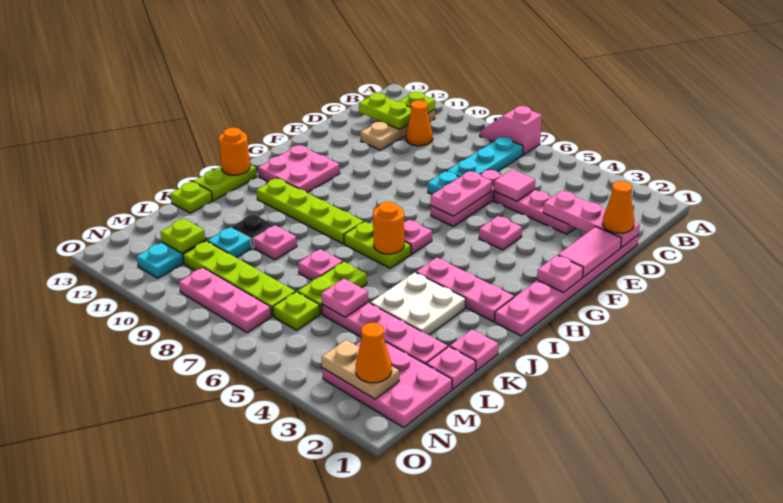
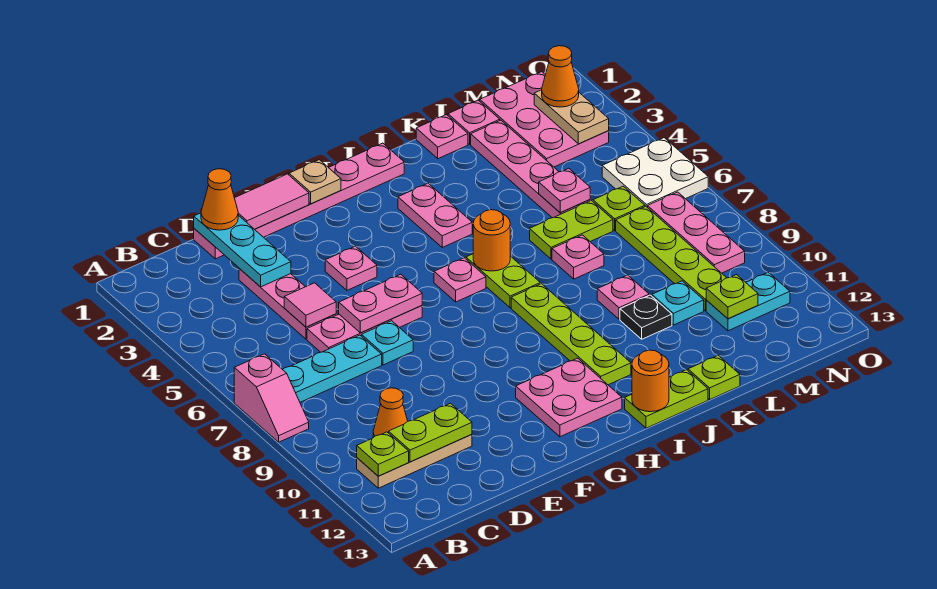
lime plate C11:C12 level 2 -> lime plate C11:D11 level 2
pink plate D1:D3 level 2 -> cyan plate D1:D3 level 2
pink plate G1 level 2 -> tan plate G1 level 2
pink plate I2:I4 level 1 -> pink plate I3:I4 level 1
white plate J3:K4 level 1 -> white plate N5:O6 level 1

